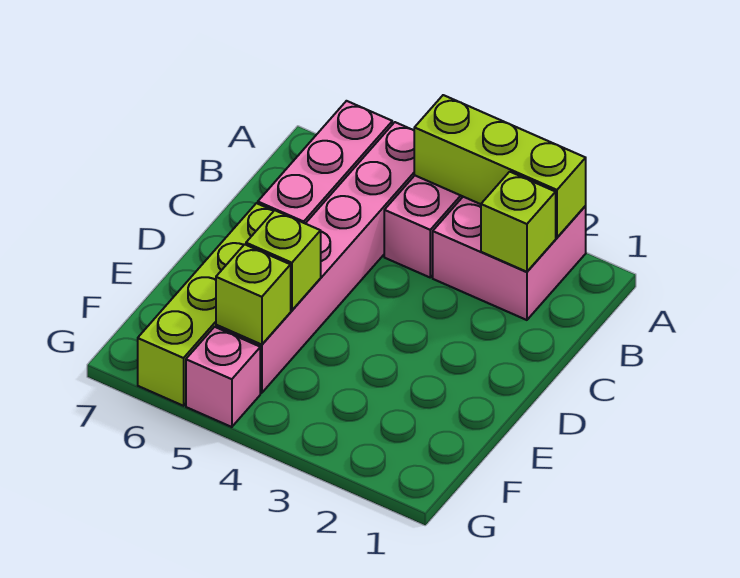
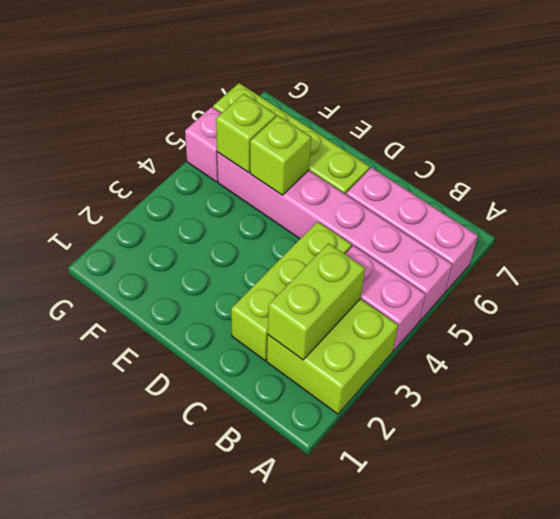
pink brick A2:B3 level 1 -> lime brick A2:B3 level 1
lime brick A2:A4 level 2 -> lime brick C2:C4 level 1
lime brick B2 level 2 -> lime brick B2:B3 level 2

